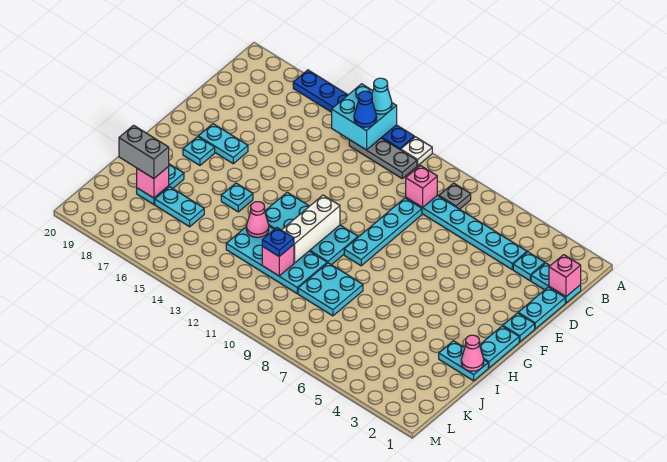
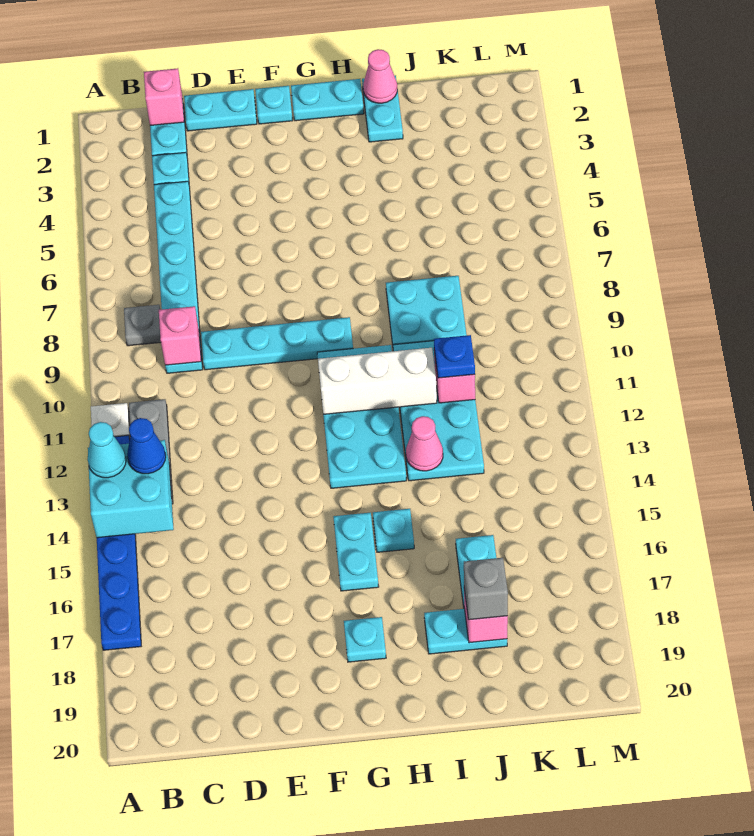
cyan plate F17:F18 level 1 -> cyan plate G15:G16 level 1
grey brick J18:J19 level 3 -> grey brick J18 level 3

